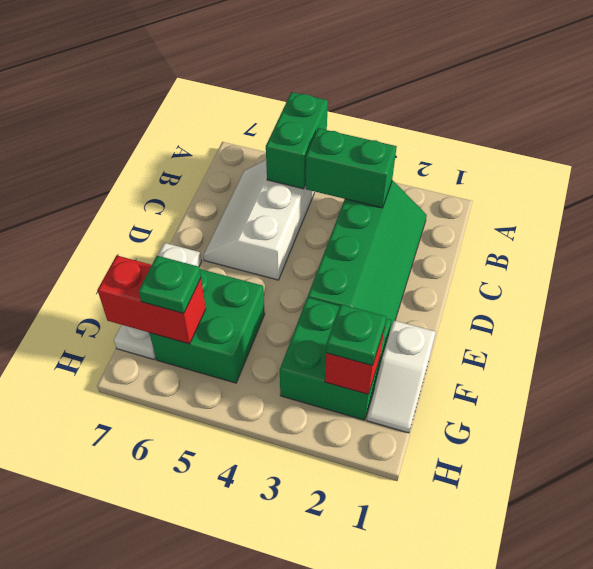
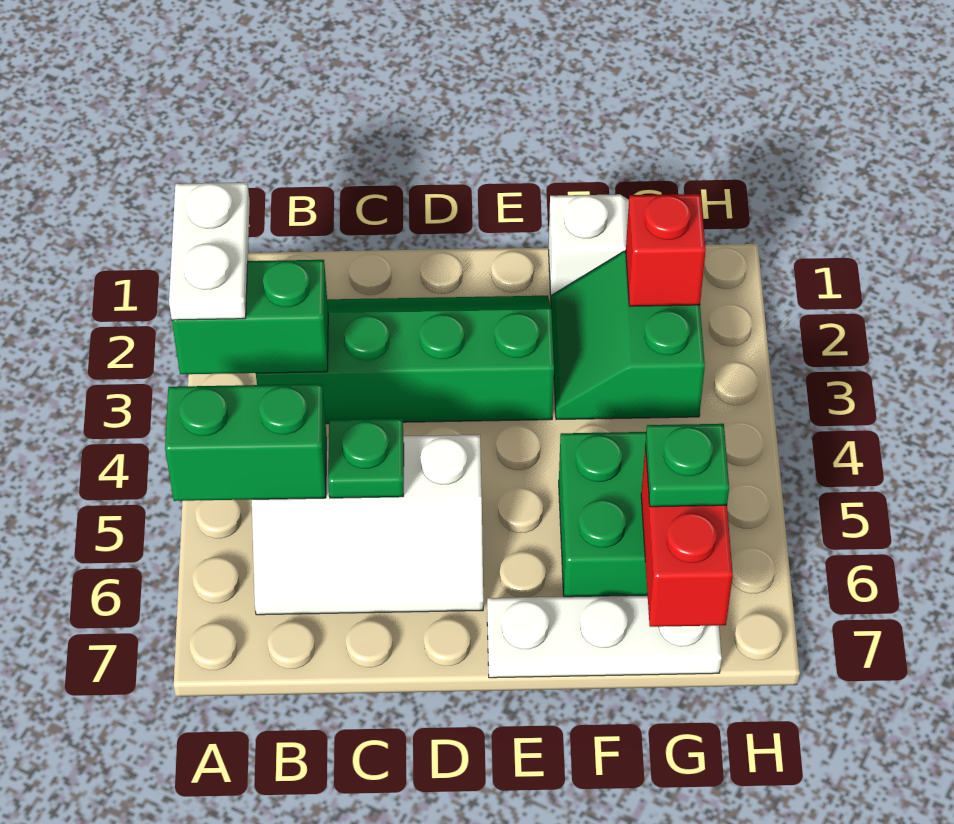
none -> white plate A2:A3 level 3
green brick B3:B4 level 2 -> green brick A3:B3 level 2
green brick F2:G3 level 1 -> green slope F2:G3 level 1 top G
green plate G2 level 3 -> green plate C5 level 2

